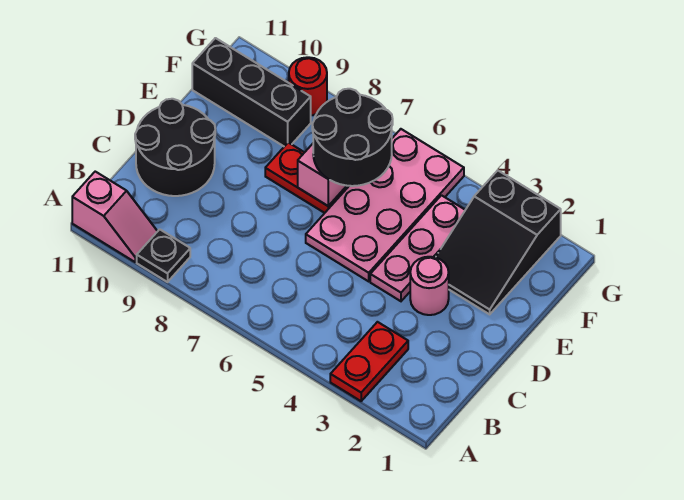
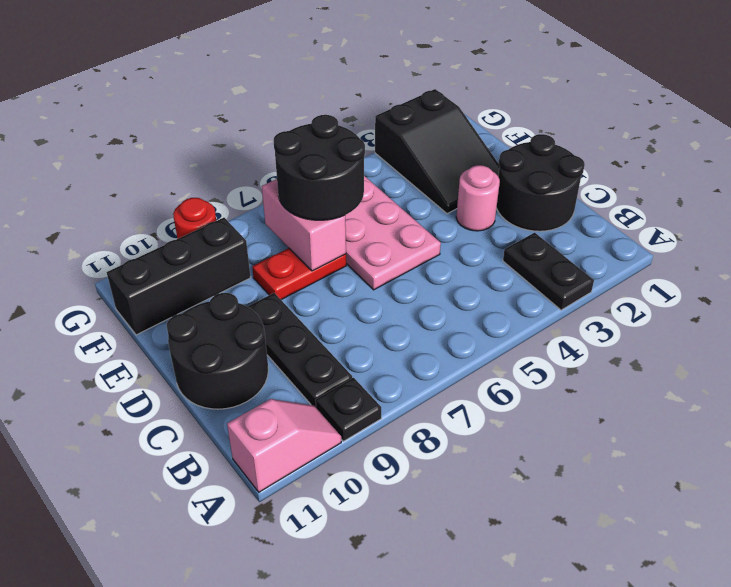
red plate A3:B3 level 1 -> black plate A3:B3 level 1
none -> black plate B9:D9 level 1
none -> black round brick C1:D2 level 1
pink plate D4:F4 level 1 -> none

